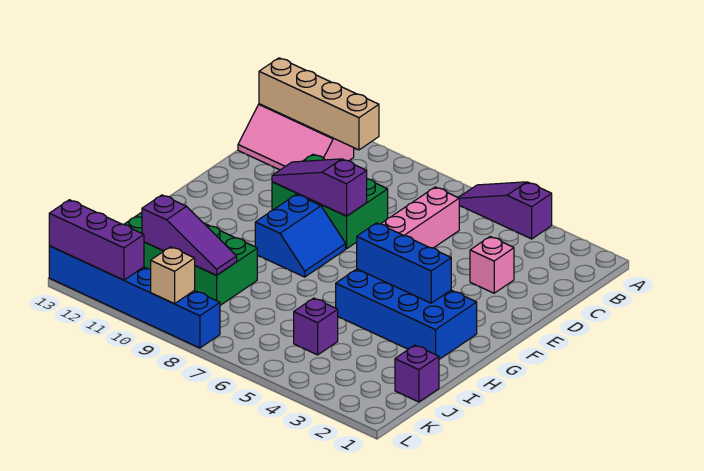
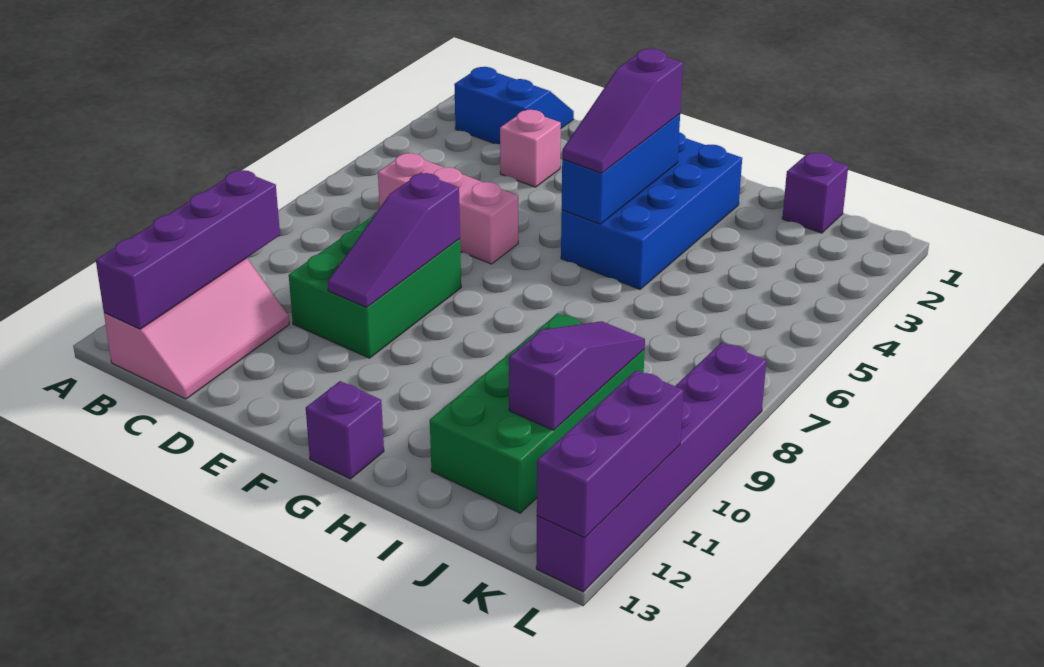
purple slope A4:A6 level 1 top 4 -> purple slope G3:G5 level 3 top 3
tan brick B10:B13 level 2 -> purple brick B10:B13 level 2
blue slope F8:G9 level 1 top 9 -> blue slope B1:C2 level 1 top 2
purple brick J5 level 1 -> purple brick G13 level 1
blue brick L8:L13 level 1 -> purple brick L8:L13 level 1
tan brick L9 level 2 -> none

